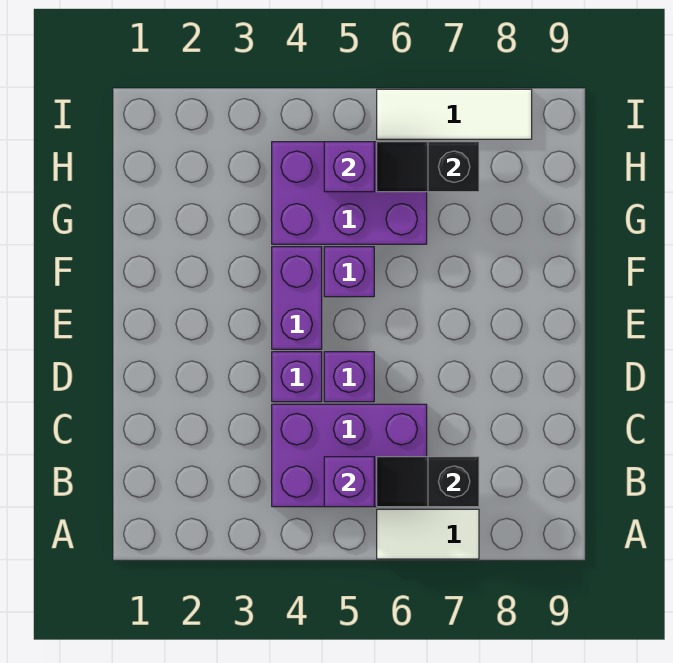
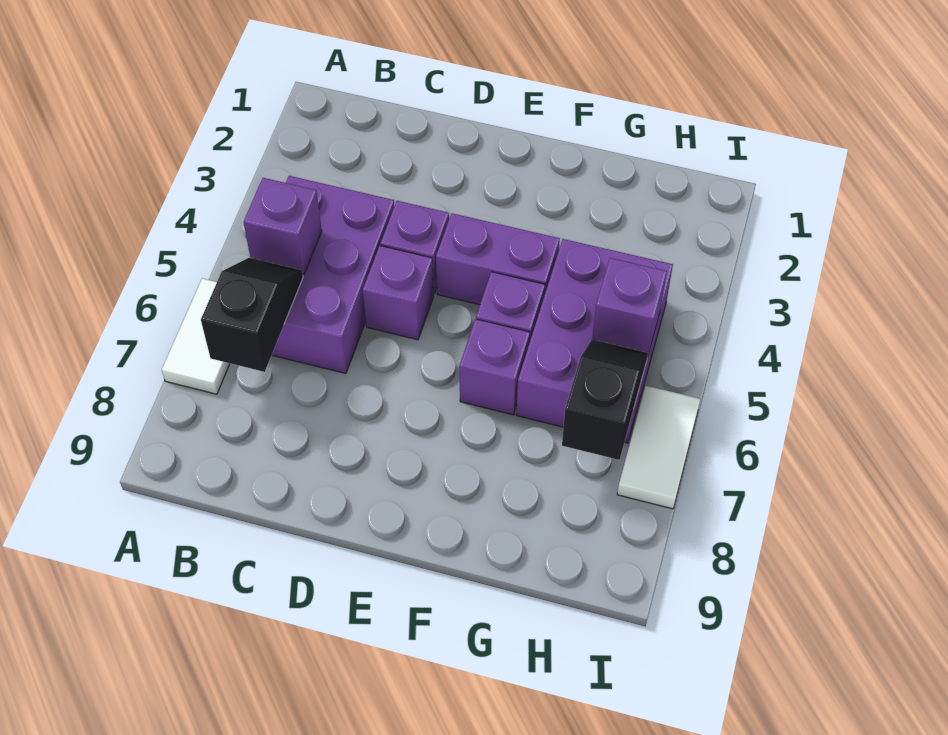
none -> purple brick F6 level 1
white tile I6:I8 level 1 -> white tile I6:I7 level 1

